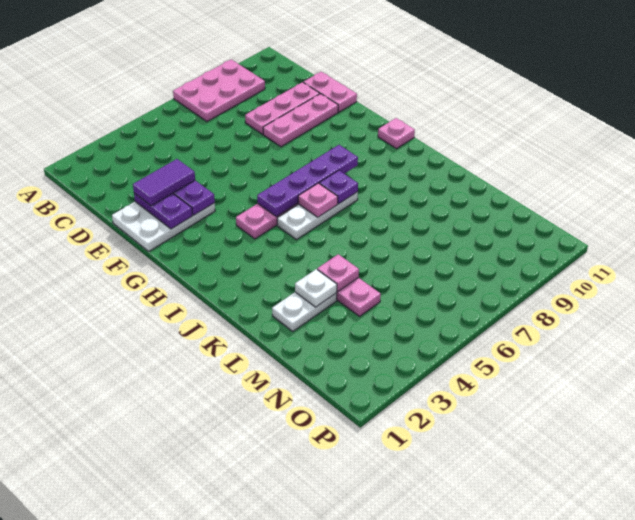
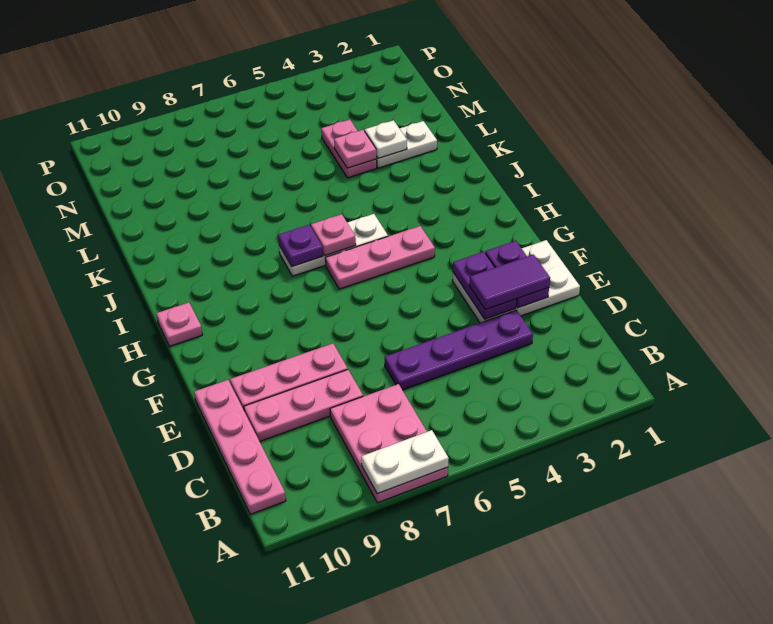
pink plate A7:B9 level 1 -> pink plate A7:C8 level 1
none -> white plate A7:A8 level 2
pink plate D11:E11 level 1 -> pink plate B11:E11 level 1
purple plate H5:H8 level 2 -> purple plate D3:D6 level 1

